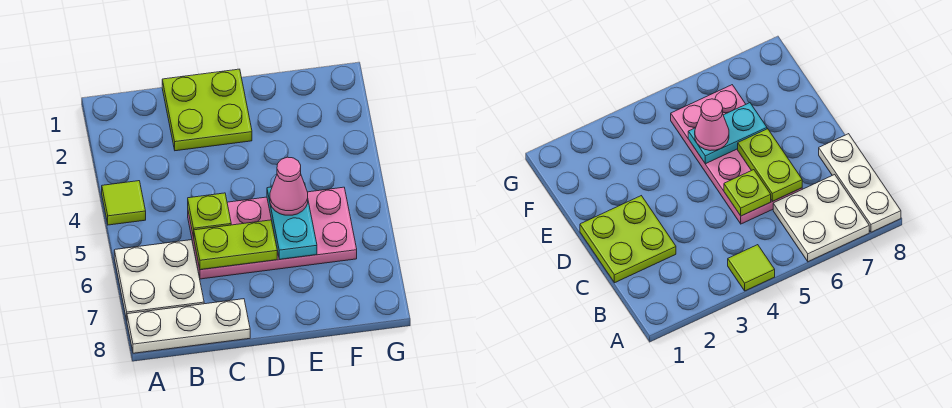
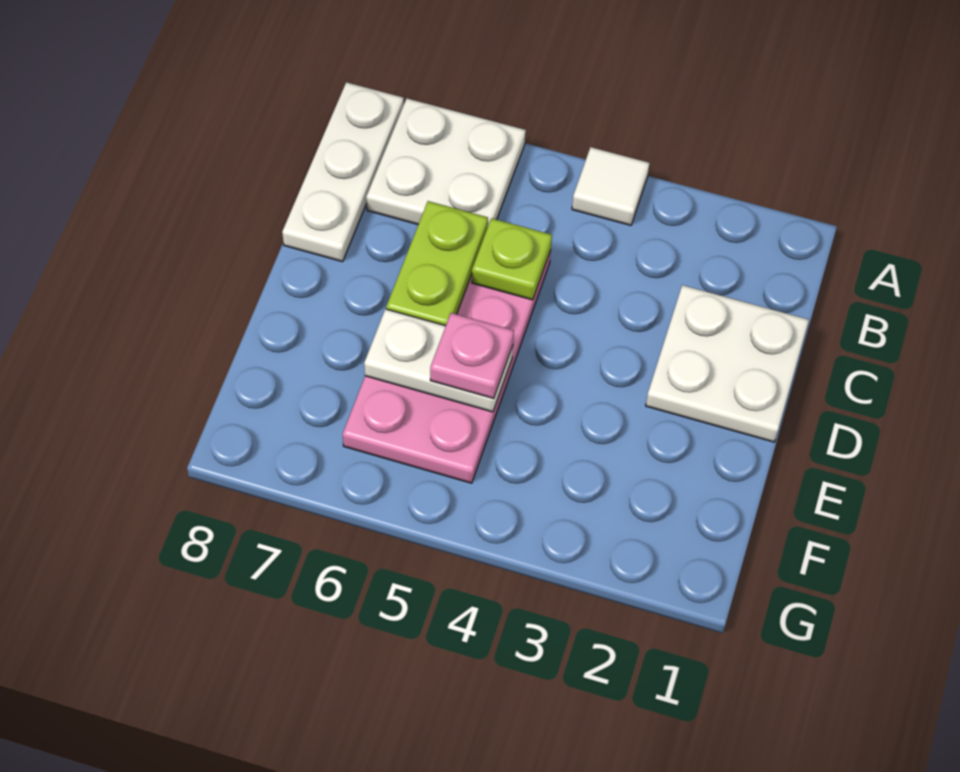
lime tile A4 level 1 -> white tile A4 level 1
lime plate C1:D2 level 1 -> white plate C1:D2 level 1
cyan plate E5:E6 level 2 -> white plate E5:E6 level 2
pink cone E5 level 3 -> pink plate E5 level 3

